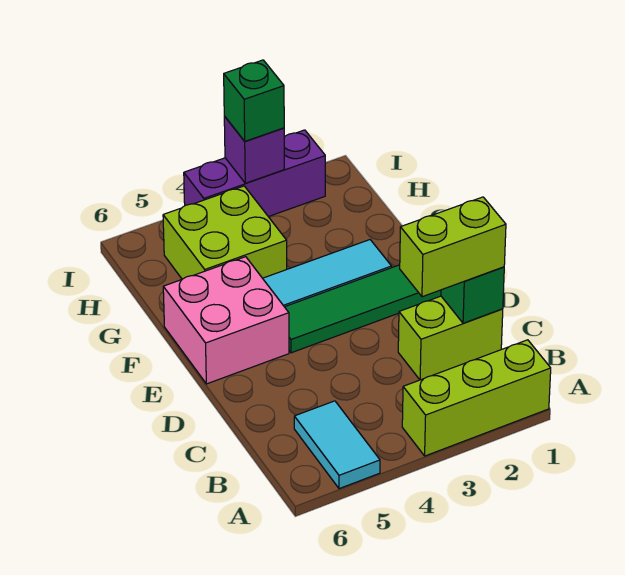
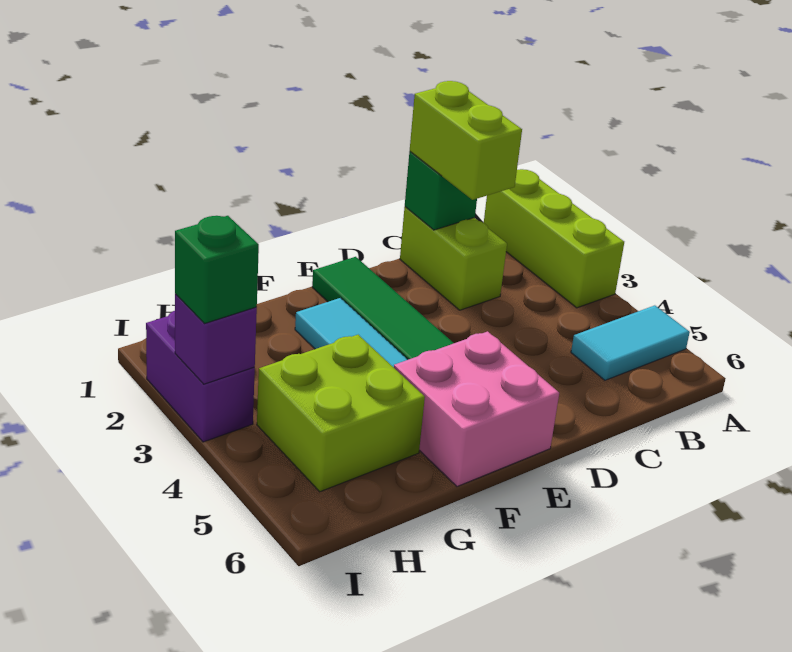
purple brick I2:I4 level 1 -> purple brick I2:I3 level 1

